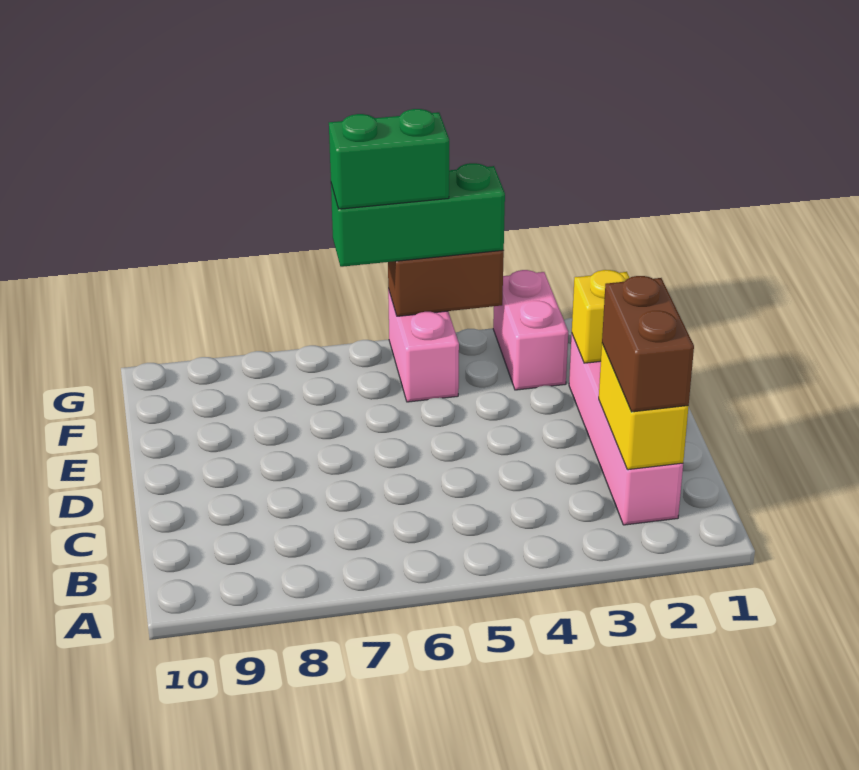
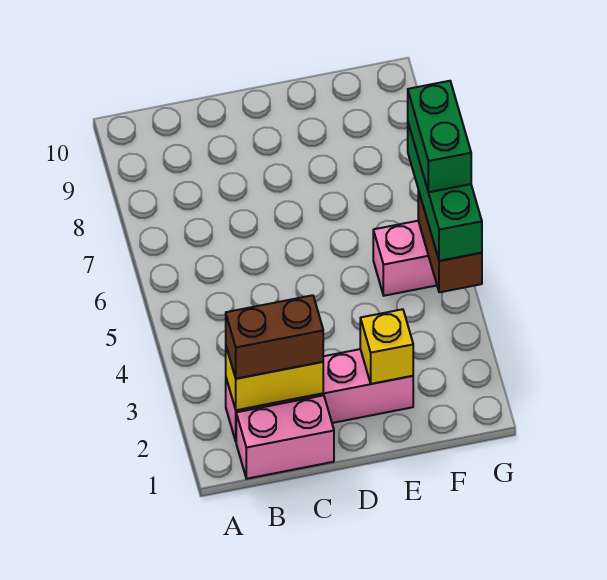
pink brick F3:G3 level 1 -> pink brick B1:C1 level 1

